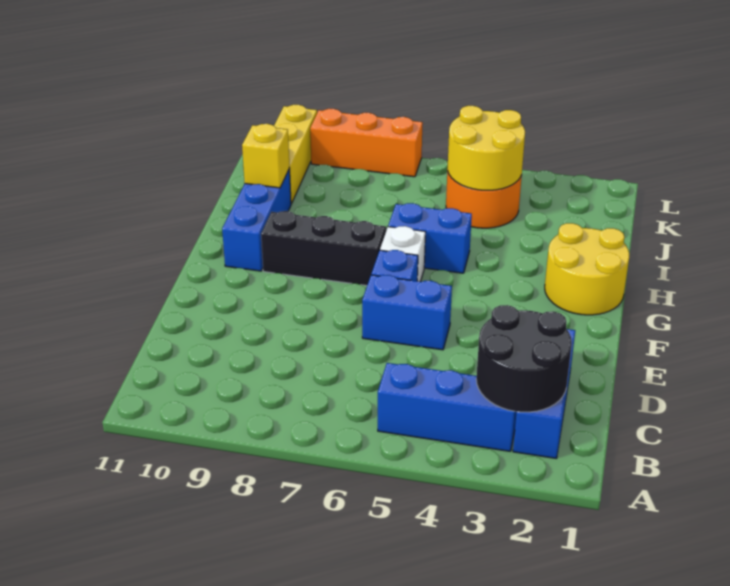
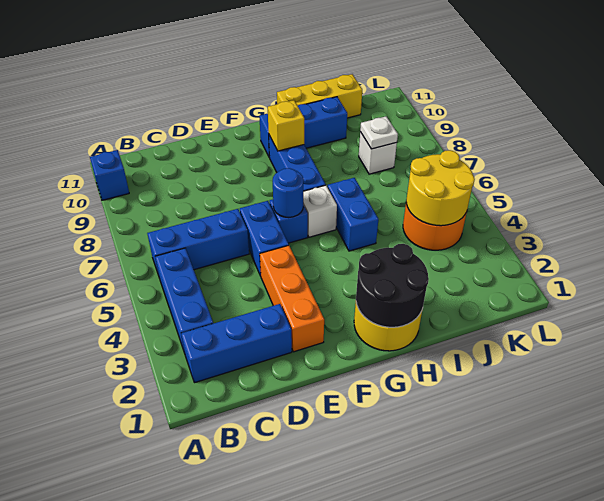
none -> blue brick A10 level 1
black round brick B2:C3 level 2 -> black round brick G1:H2 level 2
none -> blue brick B6:D6 level 1
none -> blue round brick F6 level 2
black brick G7:G9 level 1 -> blue brick G7:G9 level 1
yellow brick I10 level 2 -> yellow brick G9 level 2
none -> white brick J8 level 1
none -> white plate J8 level 2
yellow brick J10:L10 level 1 -> yellow brick H11:J11 level 1
orange brick L7:L9 level 1 -> orange brick E2:E4 level 1

